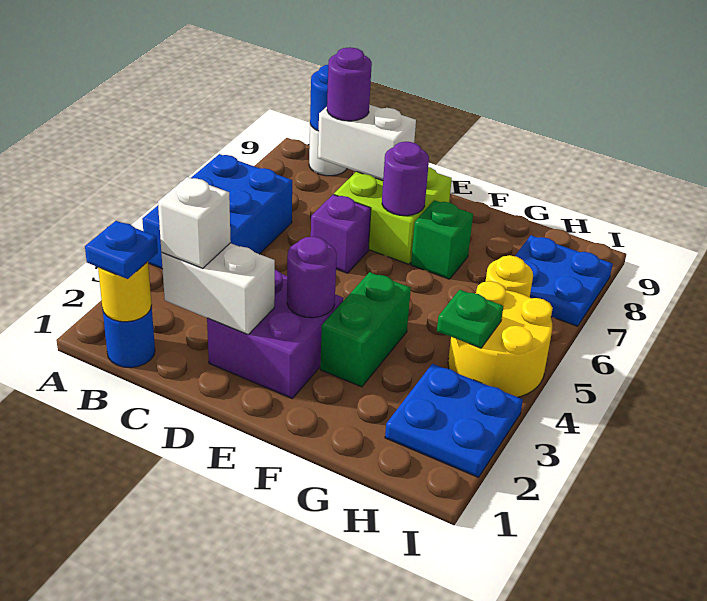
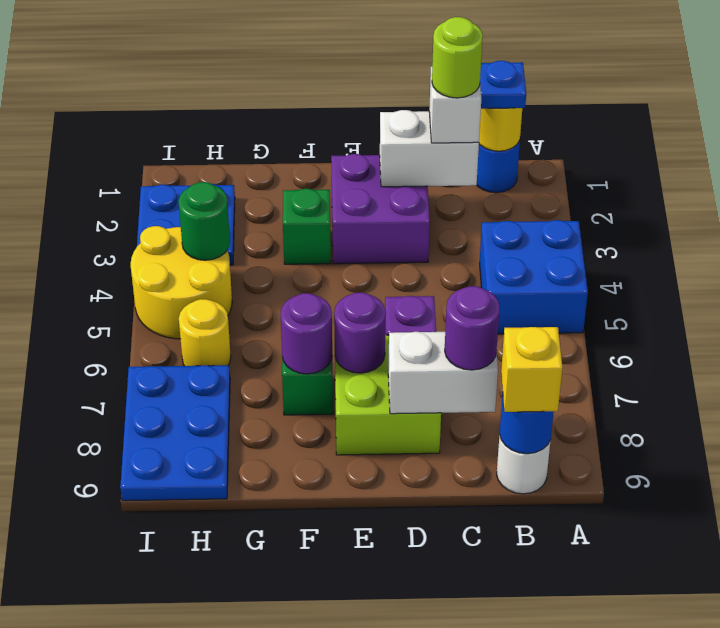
blue brick A4:B6 level 1 -> blue brick A4:B5 level 1
none -> yellow brick B9 level 3
none -> lime round brick C2 level 4
purple round brick E3 level 2 -> purple round brick F7 level 2
green brick F3:F4 level 1 -> green brick F3 level 1
green plate H4 level 2 -> green round brick H4 level 2
blue plate H7:I8 level 1 -> blue plate H7:I9 level 1

